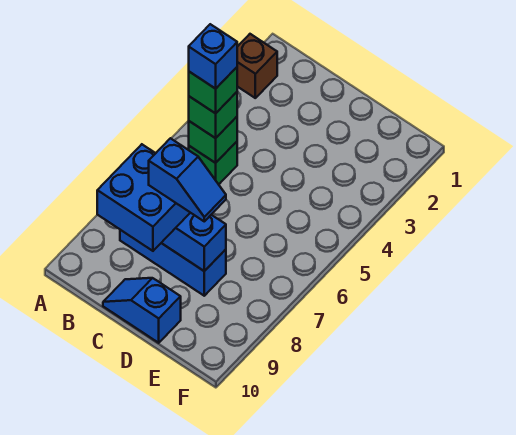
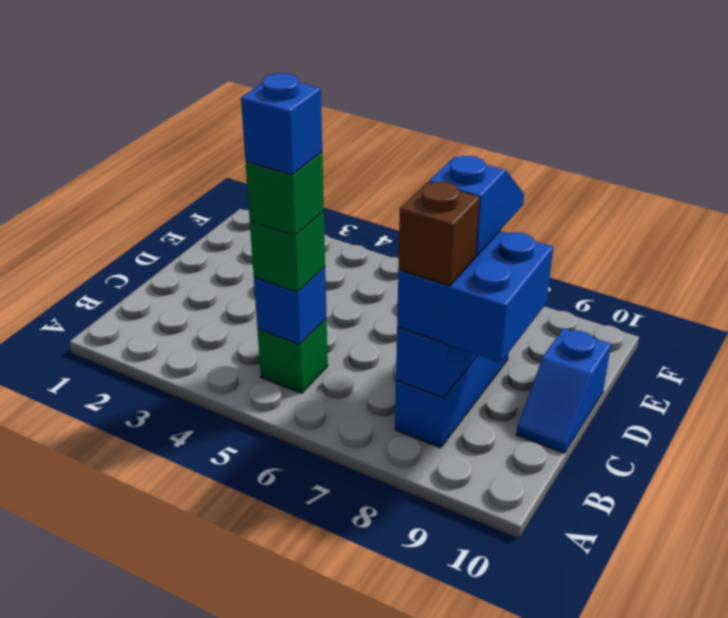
brown brick A2 level 1 -> brown brick B8 level 4
green brick B5 level 2 -> blue brick B5 level 2

